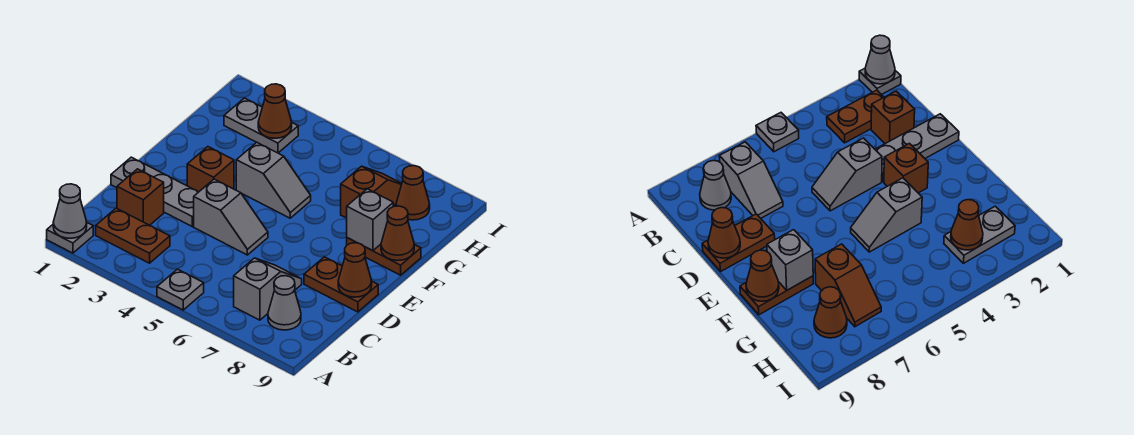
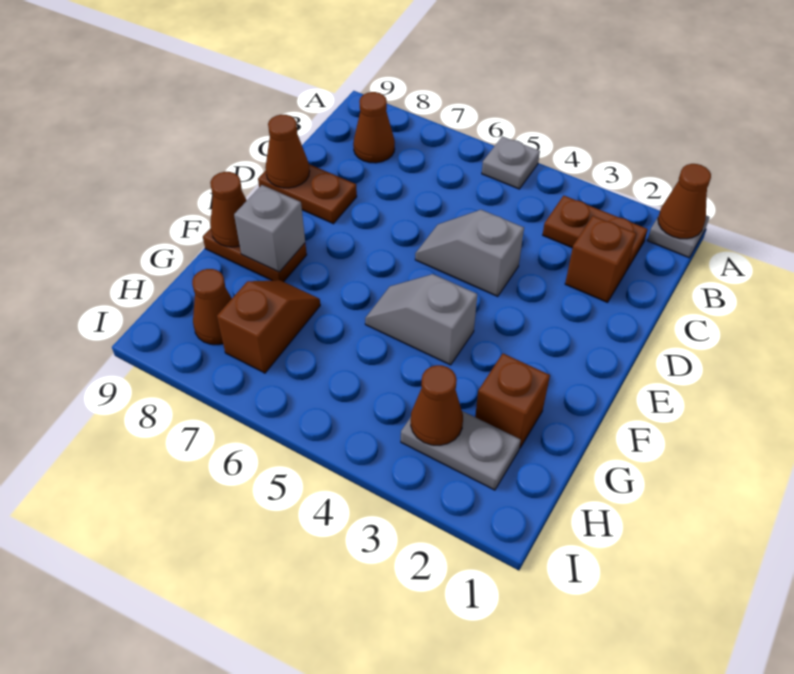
grey cone A1 level 2 -> brown cone A1 level 2
grey slope B7:C7 level 1 top B -> none
grey cone B8 level 1 -> brown cone B8 level 1
grey plate D1:D3 level 1 -> none
brown brick E3 level 1 -> brown brick G2 level 1
brown slope G7:H7 level 1 top G -> brown slope G7:H7 level 1 top H

